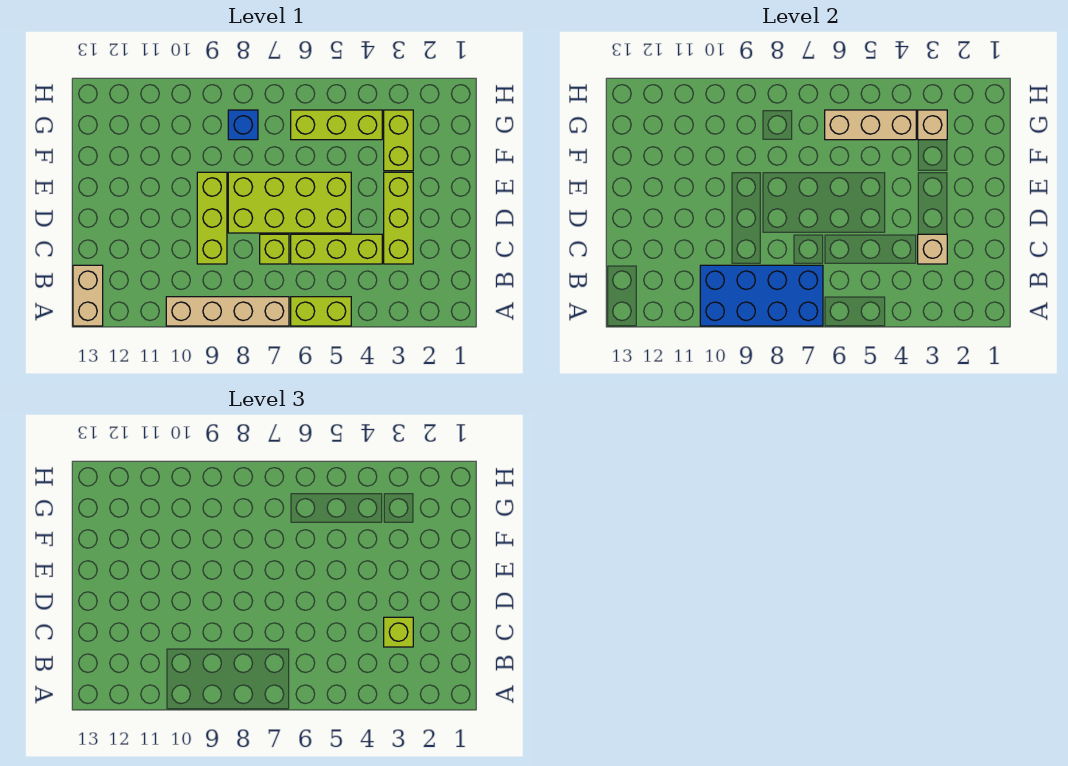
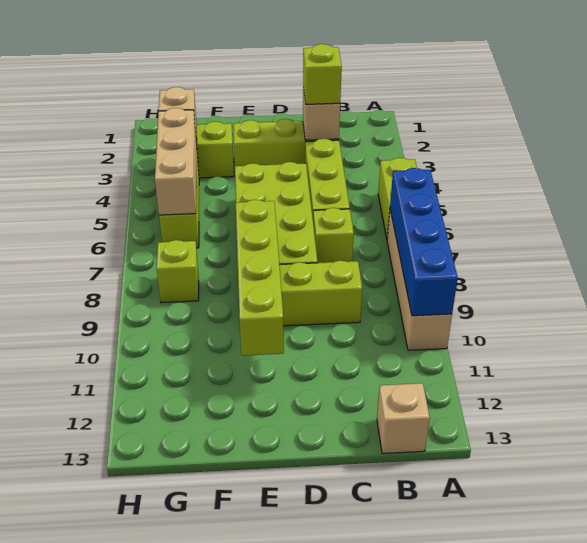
blue brick A7:B10 level 2 -> blue brick A7:A10 level 2
tan brick A13:B13 level 1 -> tan brick B13 level 1
none -> lime brick E8:E11 level 2
blue brick G8 level 1 -> lime brick G8 level 1

